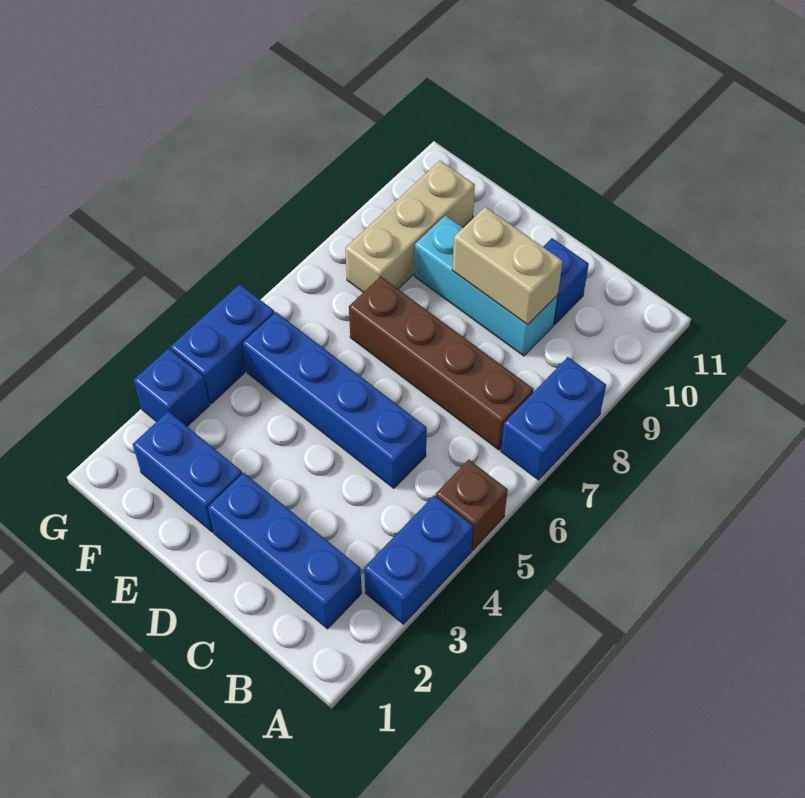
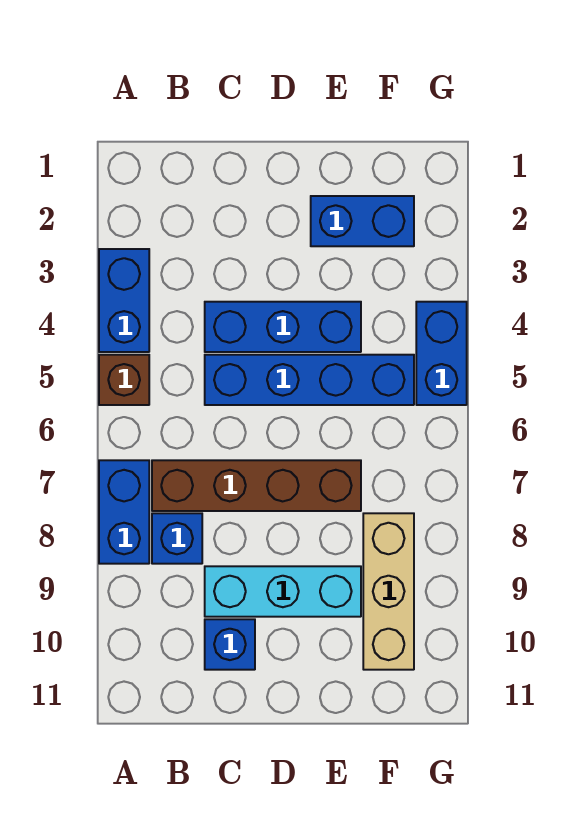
blue brick B2:D2 level 1 -> blue brick C4:E4 level 1
tan brick C9:D9 level 2 -> none
blue brick G3 level 1 -> blue brick B8 level 1

